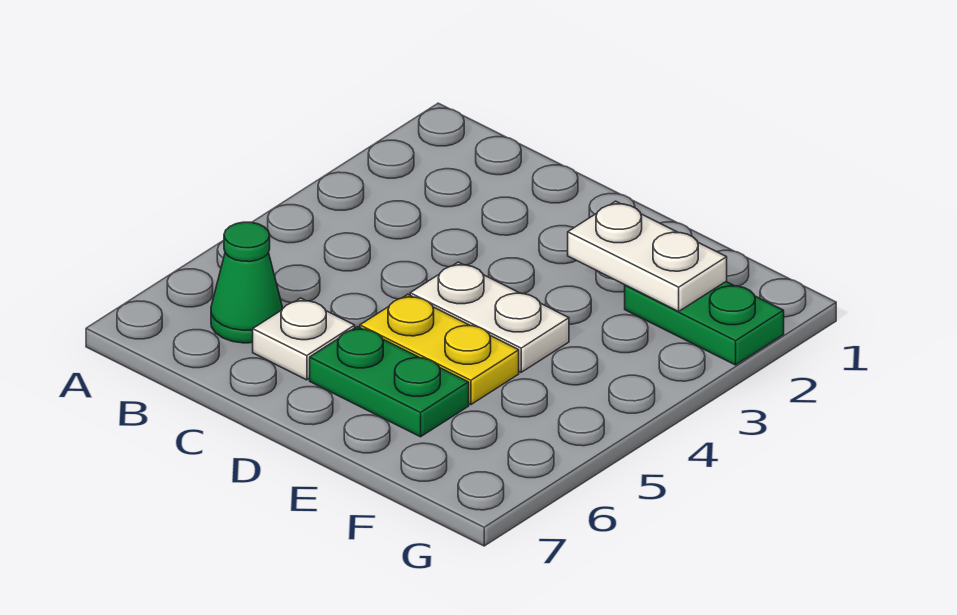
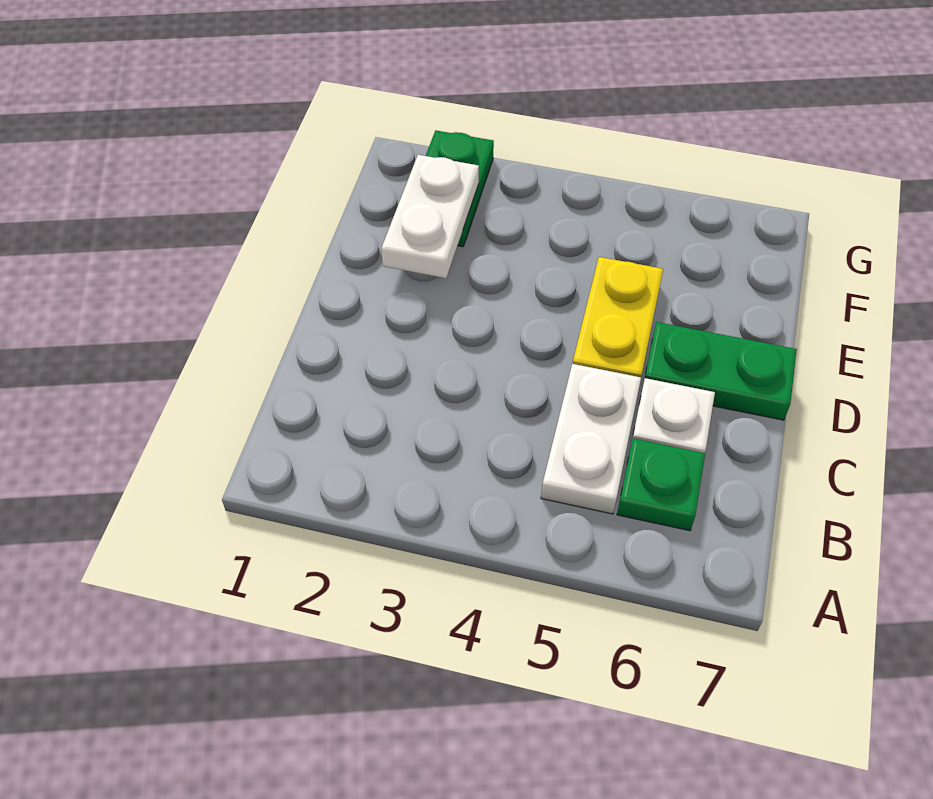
green cone B6 level 1 -> green plate B6 level 1
white plate D4:E4 level 1 -> white plate B5:C5 level 1
green plate D6:E6 level 1 -> green plate D6:D7 level 1

